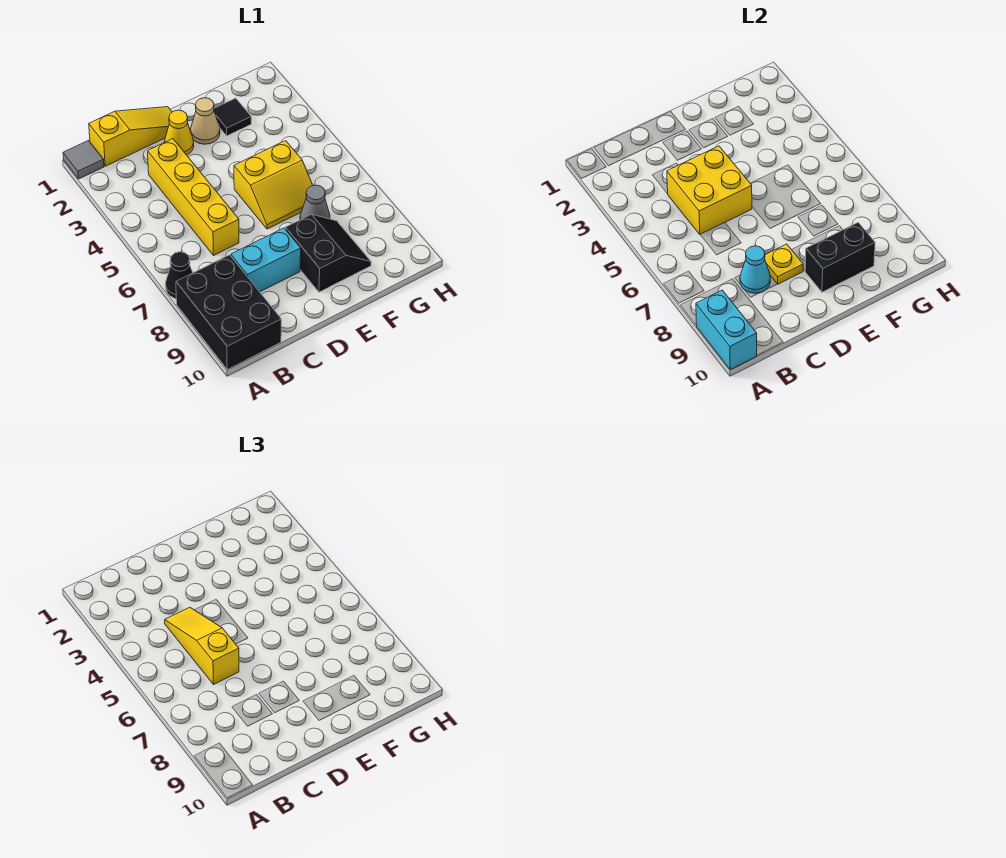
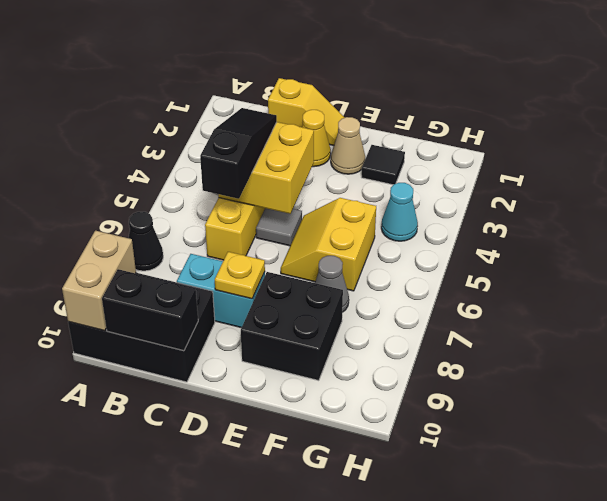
grey tile A1 level 1 -> grey tile D5 level 1
black brick A8:B10 level 1 -> black brick A9:C10 level 1
cyan brick A9:A10 level 2 -> tan brick A9:A10 level 2
yellow slope B1:D1 level 1 top B -> yellow slope C1:D1 level 1 top C
yellow slope C4:C6 level 3 top 6 -> black slope C4:C6 level 3 top 6
cyan cone C8 level 2 -> cyan cone G4 level 1
yellow slope E5:F6 level 1 top 5 -> yellow slope E5:F6 level 1 top F
black slope E8:F9 level 1 top E -> black brick E8:F9 level 1
black brick E9:F9 level 2 -> black brick B10:C10 level 2

